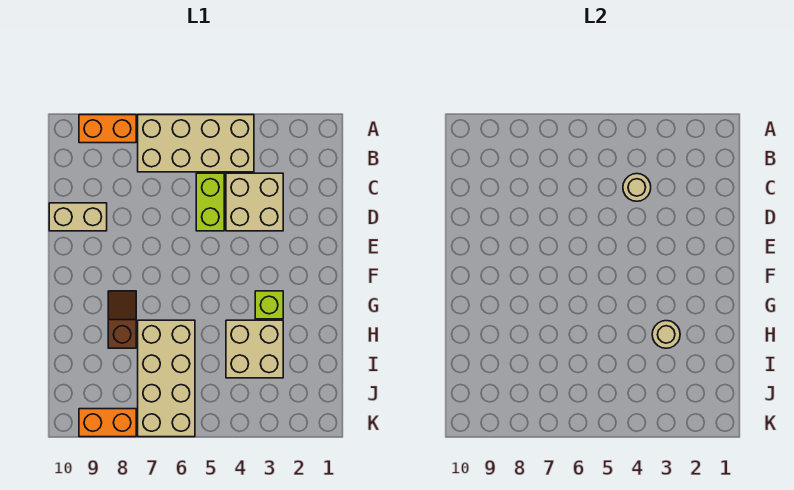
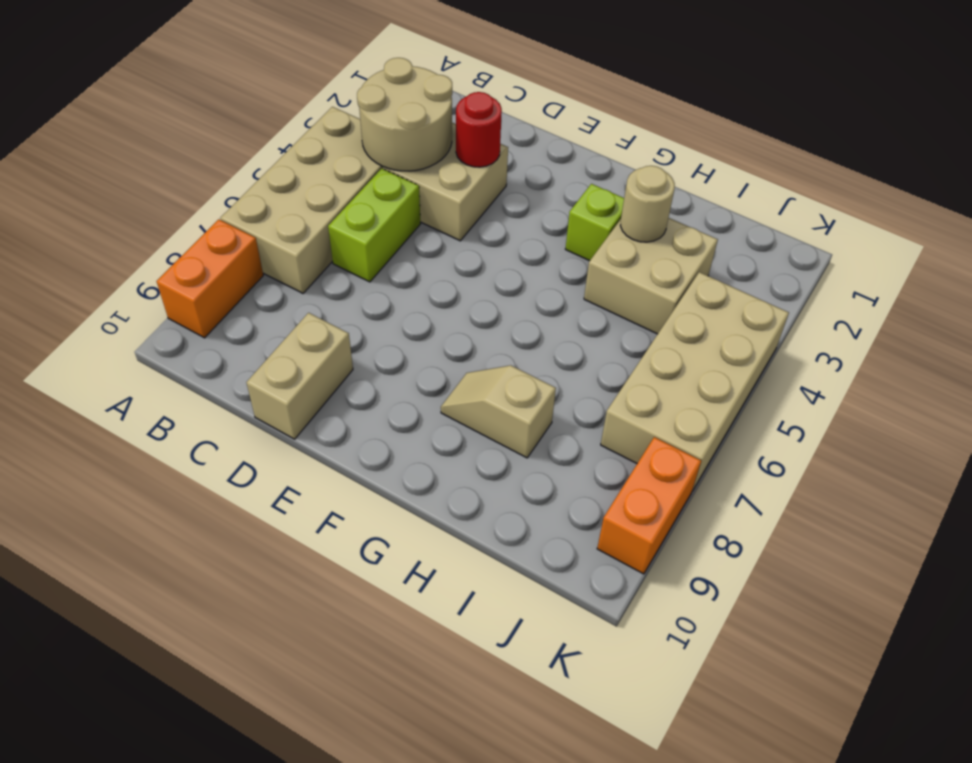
tan round brick C4 level 2 -> tan round brick B3:C4 level 2
lime brick C5:D5 level 1 -> lime brick C5:C6 level 1
none -> red round brick D3 level 2
brown slope G8:H8 level 1 top H -> tan slope G8:H8 level 1 top H
tan brick H6:K7 level 1 -> tan brick J4:K7 level 1

